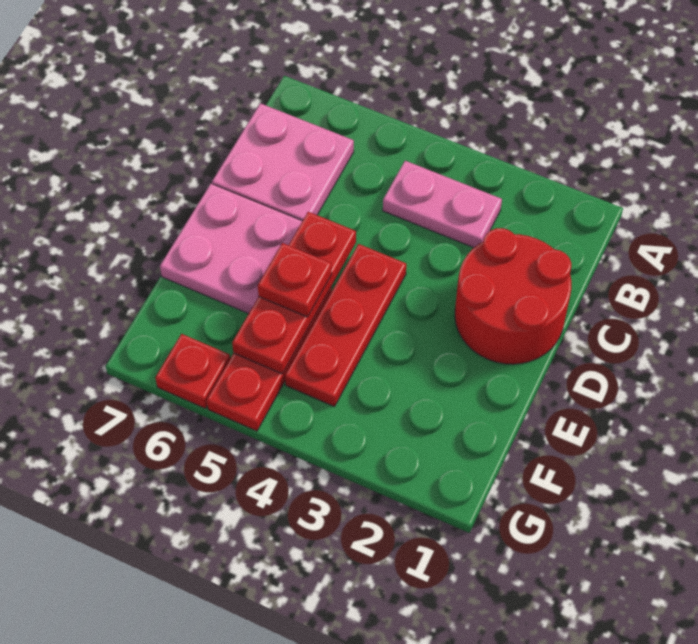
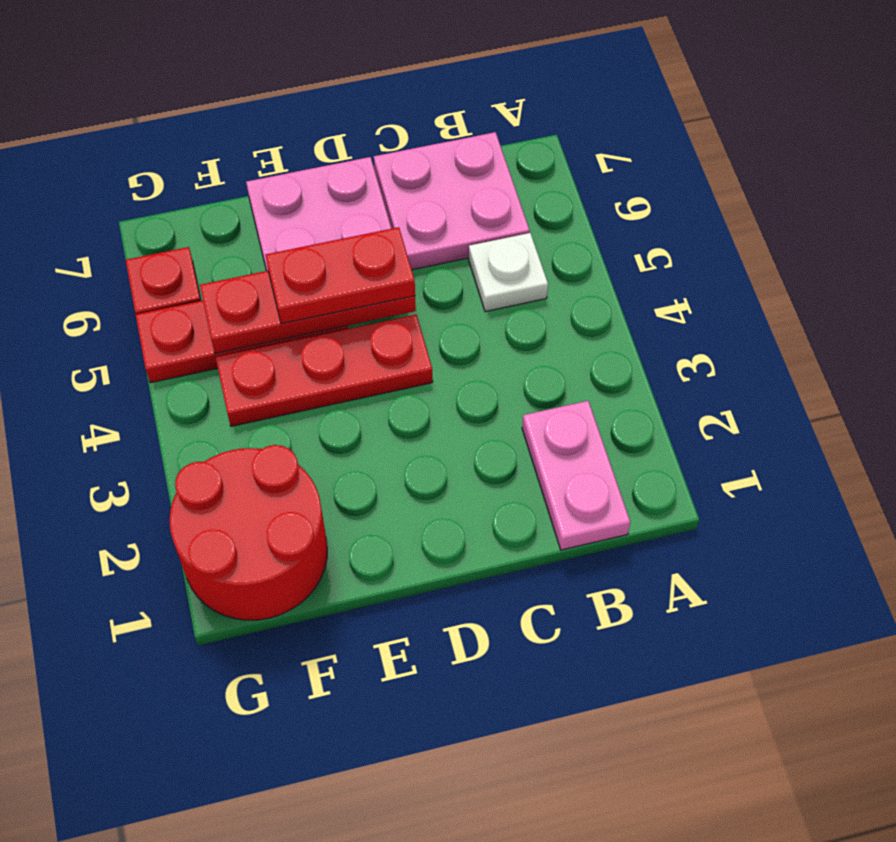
pink plate B3:B4 level 1 -> pink plate B1:B2 level 1
none -> white plate B5 level 1
red round brick C1:D2 level 1 -> red round brick F1:G2 level 1
red plate E5 level 3 -> red plate D5:E5 level 3

